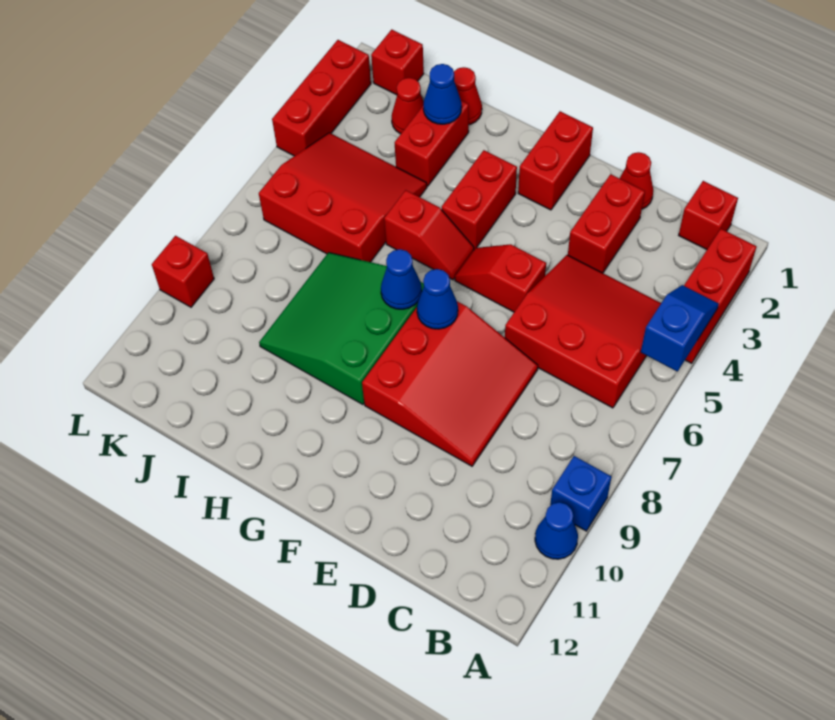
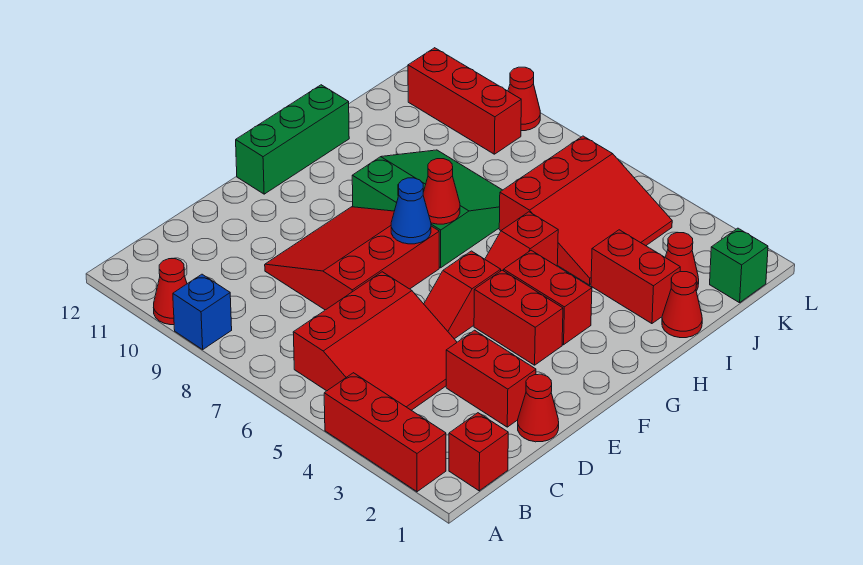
blue slope A4:A5 level 2 top 5 -> none
blue cone A10 level 1 -> red cone A10 level 1
red slope D7:F9 level 1 top F -> red slope D7:F9 level 1 top 7
red slope E5:F5 level 1 top E -> red slope E5:F5 level 1 top F
red brick F1:F2 level 1 -> red brick F3:F4 level 1
none -> green brick F12:H12 level 1
blue cone G7 level 2 -> red cone G7 level 2
blue cone I2 level 2 -> none
red brick K1 level 1 -> green brick K1 level 1
red brick L2:L4 level 1 -> red brick K9:K11 level 1
red brick L9 level 1 -> red cone L9 level 1

